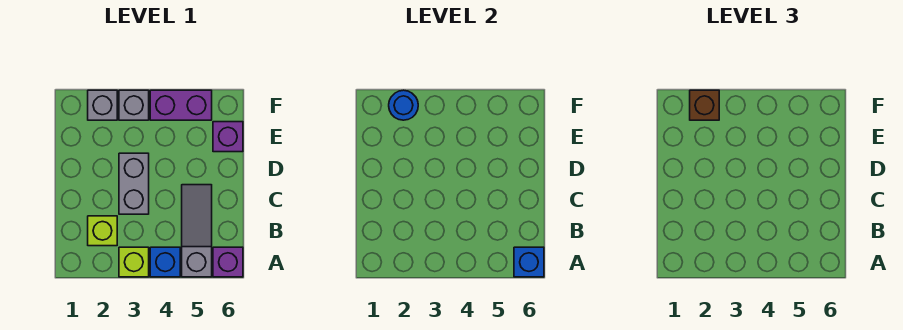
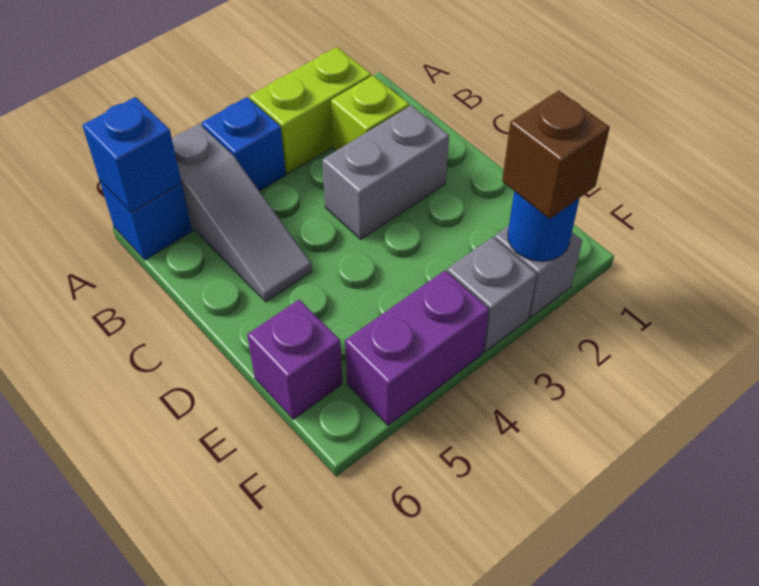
lime brick A3 level 1 -> lime brick A2:A3 level 1
purple brick A6 level 1 -> blue brick A6 level 1
grey brick C3:D3 level 1 -> grey brick C2:C3 level 1

